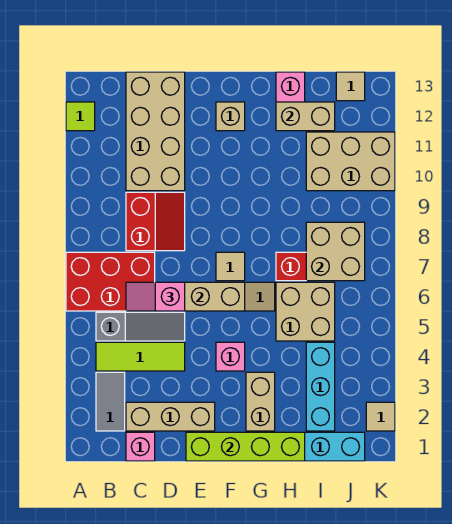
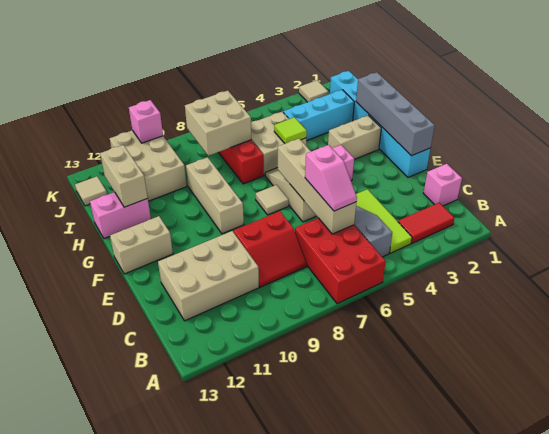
lime tile A12 level 1 -> lime tile H5 level 2
grey tile B2:B3 level 1 -> red tile B2:B3 level 1
tan brick C2:E2 level 1 -> tan brick F9:H9 level 1
red slope C8:D9 level 1 top C -> red slope C8:D9 level 1 top D
tan brick C10:D13 level 1 -> tan brick C10:D12 level 1
lime brick E1:H1 level 2 -> grey brick E1:H1 level 2
tan brick F12 level 1 -> tan brick F12:F13 level 1
none -> pink brick K10 level 2

